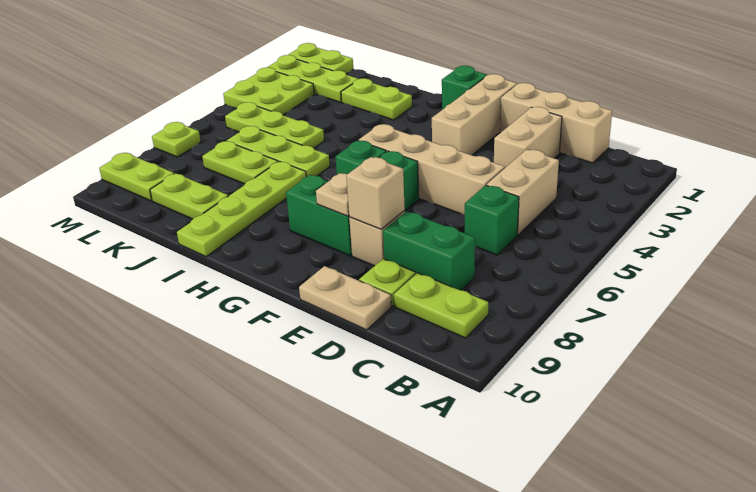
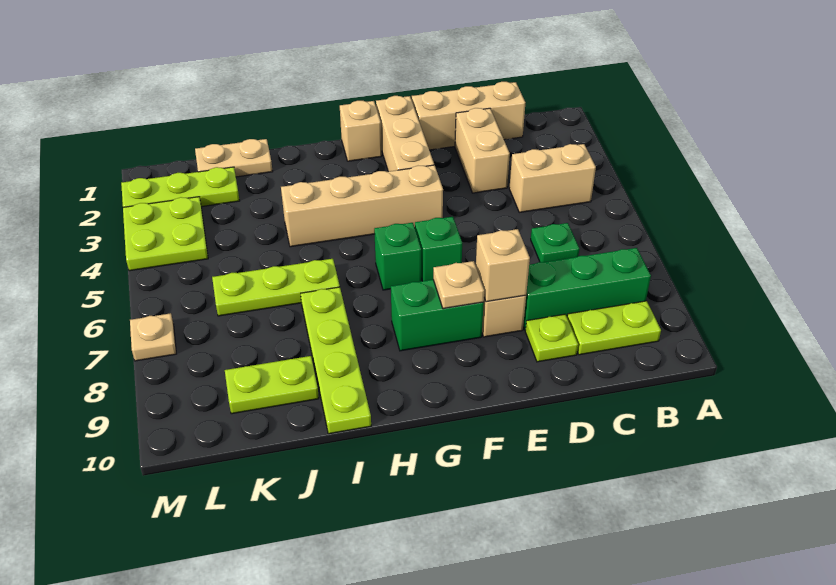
tan brick C4:C5 level 1 -> tan brick B4:C4 level 1
green brick C6 level 1 -> green plate C6 level 1
green brick C8:D8 level 1 -> green brick B8:D8 level 1
tan brick D5:G5 level 1 -> tan brick F4:I4 level 1
tan plate D10:E10 level 1 -> tan plate J1:K1 level 1
green brick G1 level 1 -> tan brick G1 level 1
lime plate I2:J2 level 1 -> none
lime plate J5:L5 level 1 -> none
lime plate J7:K7 level 1 -> none
lime plate L1:M1 level 1 -> none
lime plate L9:M9 level 1 -> none
lime plate M7 level 1 -> tan plate M7 level 1

